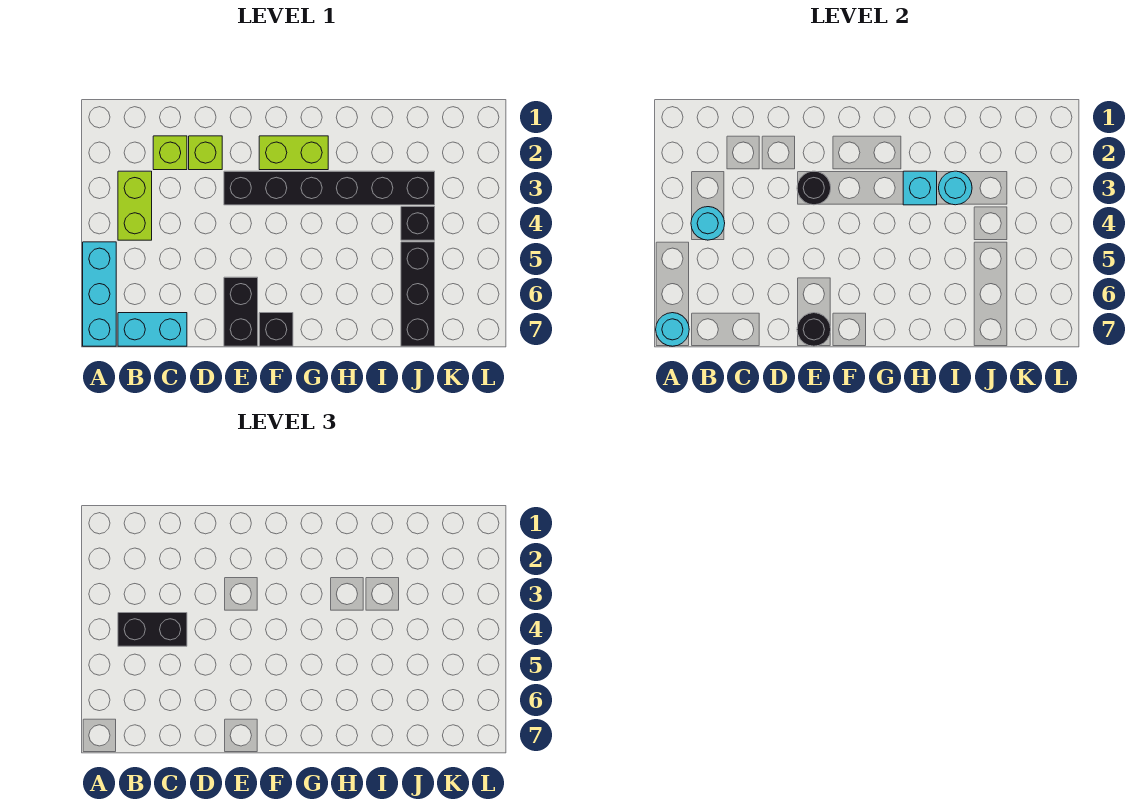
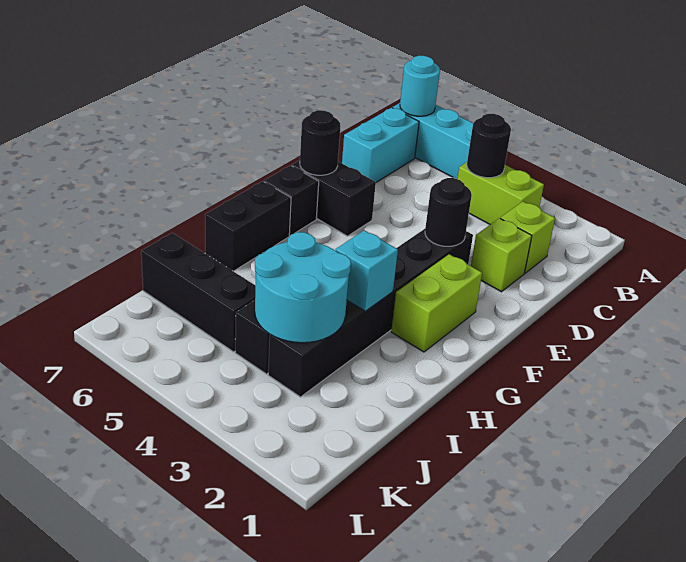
cyan round brick B4 level 2 -> black round brick B4 level 2
black brick B4:C4 level 3 -> black brick G7:H7 level 1
cyan round brick I3 level 2 -> cyan round brick I3:J4 level 2

